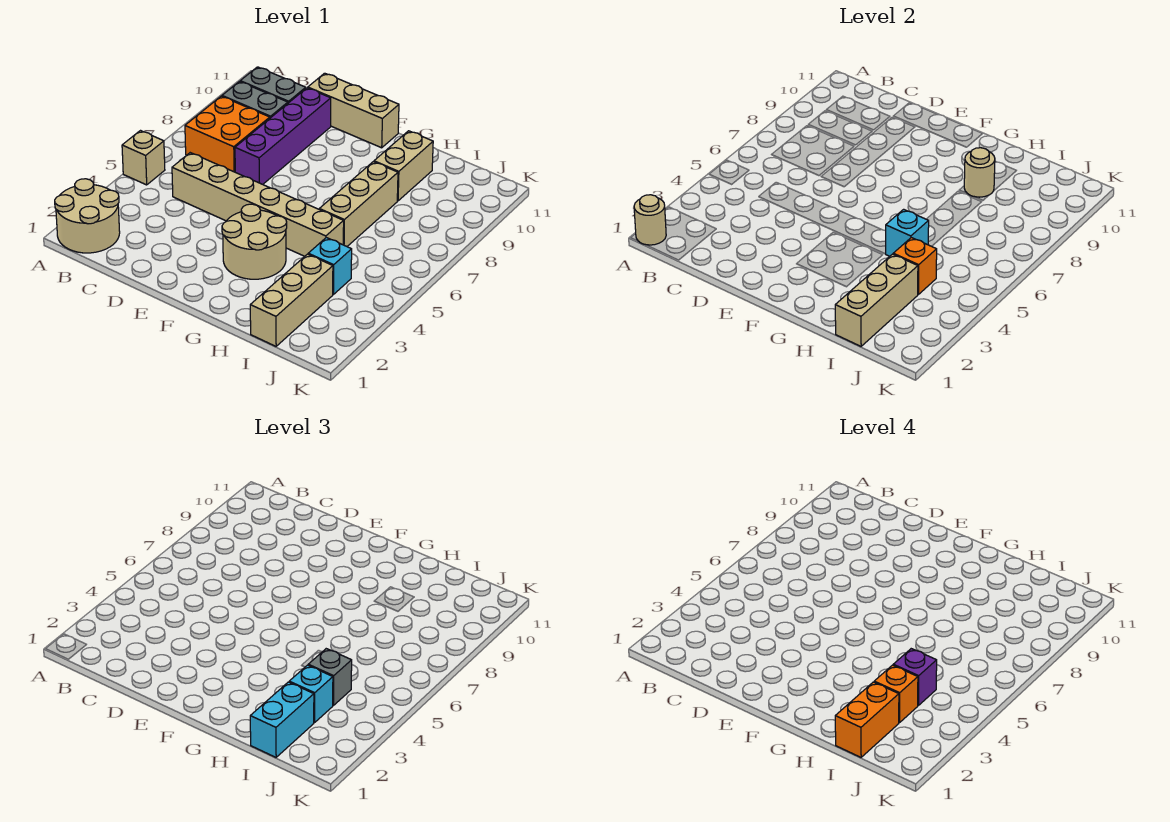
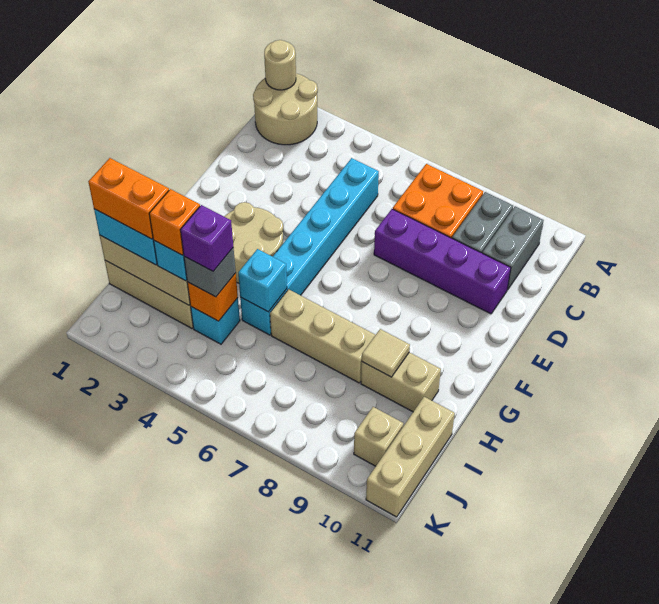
tan brick A5 level 1 -> tan brick J10 level 1
tan brick C5:H5 level 1 -> cyan brick C5:H5 level 1
tan brick D11:F11 level 1 -> tan brick I11:K11 level 1
tan round brick H9 level 2 -> tan tile H9 level 2

